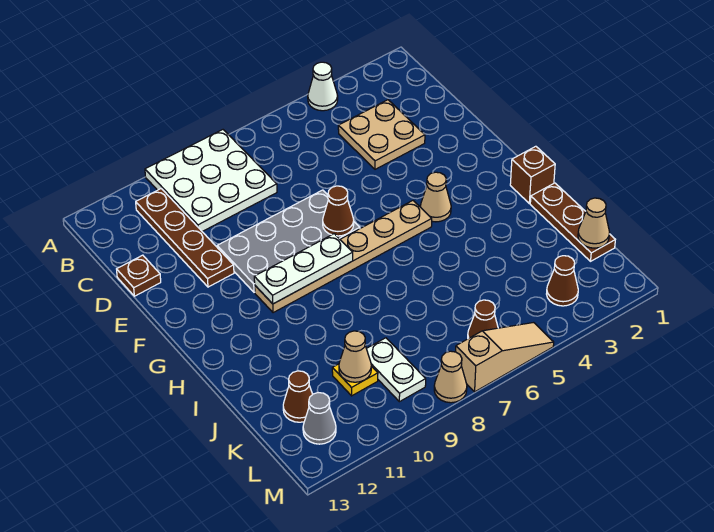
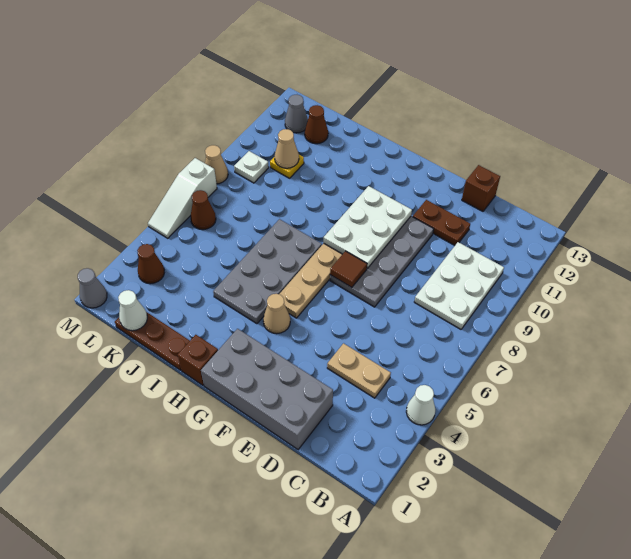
white plate A8:C10 level 1 -> white plate B8:C10 level 1
brown plate B11:E11 level 1 -> brown plate D11:E11 level 1
tan plate C3:D4 level 1 -> tan plate C4:D4 level 1
none -> grey brick D1:G2 level 1
brown plate D13 level 1 -> brown brick D13 level 1
brown cone F7 level 2 -> brown tile F7 level 2
white plate G8:G10 level 2 -> white plate F8:G10 level 2
none -> grey plate H4:I7 level 1
tan cone K1 level 2 -> white cone K1 level 2
white plate K9:L9 level 1 -> white plate L9 level 1
none -> grey cone M1 level 1
tan slope M5:M7 level 1 top 7 -> white slope M5:M7 level 1 top 7

